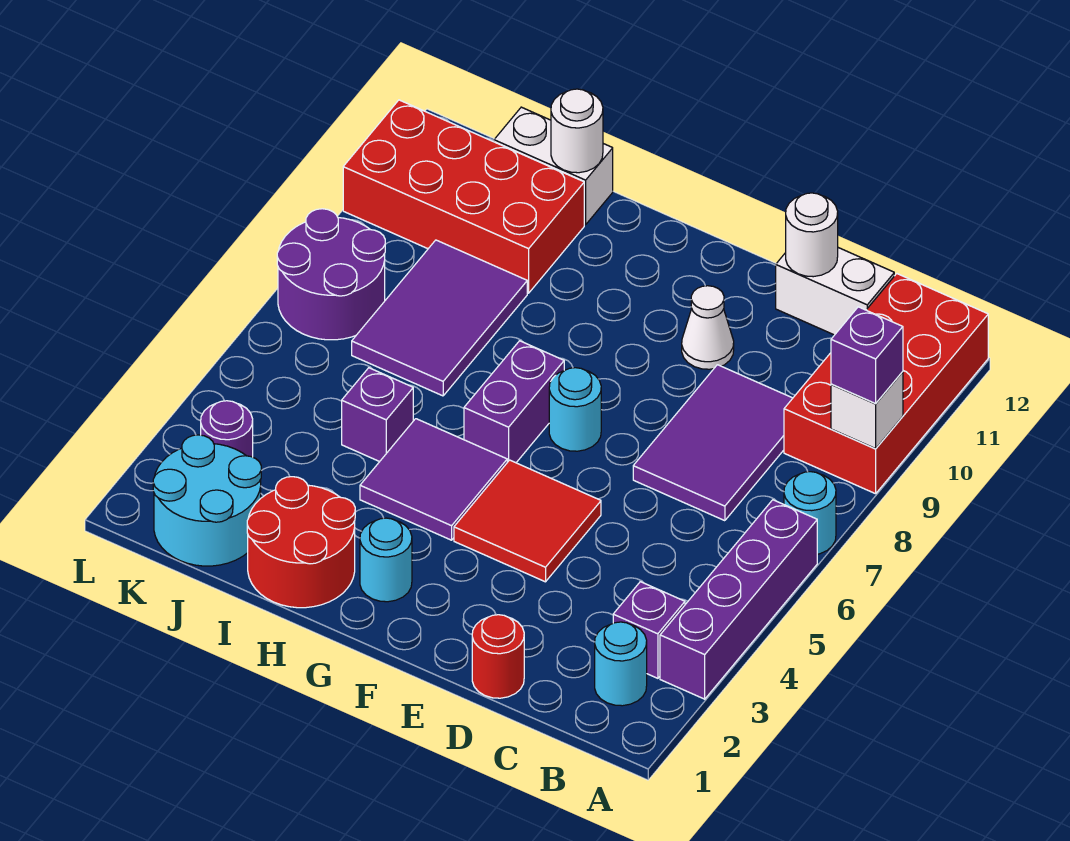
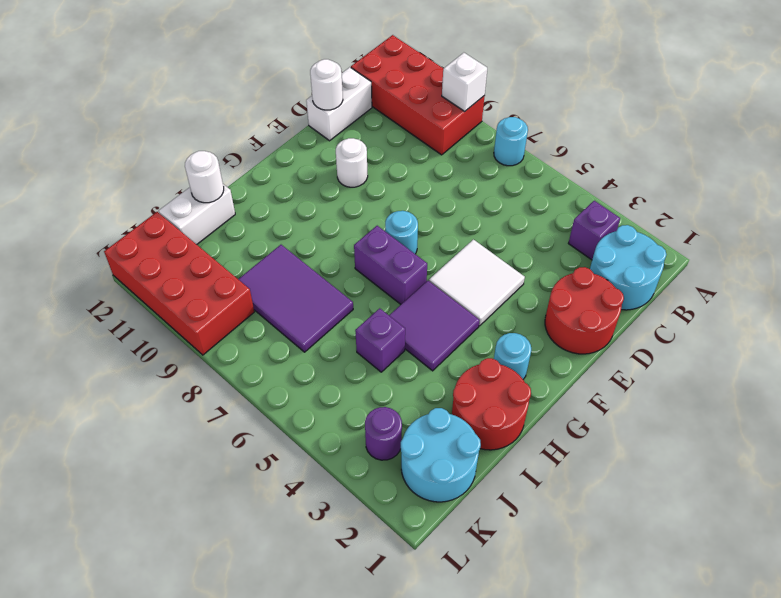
purple brick A3:A6 level 1 -> none
purple brick A9 level 3 -> none
cyan round brick B2 level 1 -> cyan round brick B1:C2 level 1
purple tile C7:D9 level 1 -> none
red round brick D1 level 1 -> red round brick D1:E2 level 1
red tile E4:F5 level 1 -> white tile E4:F5 level 1
white cone E10 level 1 -> white round brick E10 level 1
red brick I10:L11 level 1 -> red brick K9:L12 level 1
purple round brick K7:L8 level 1 -> none

